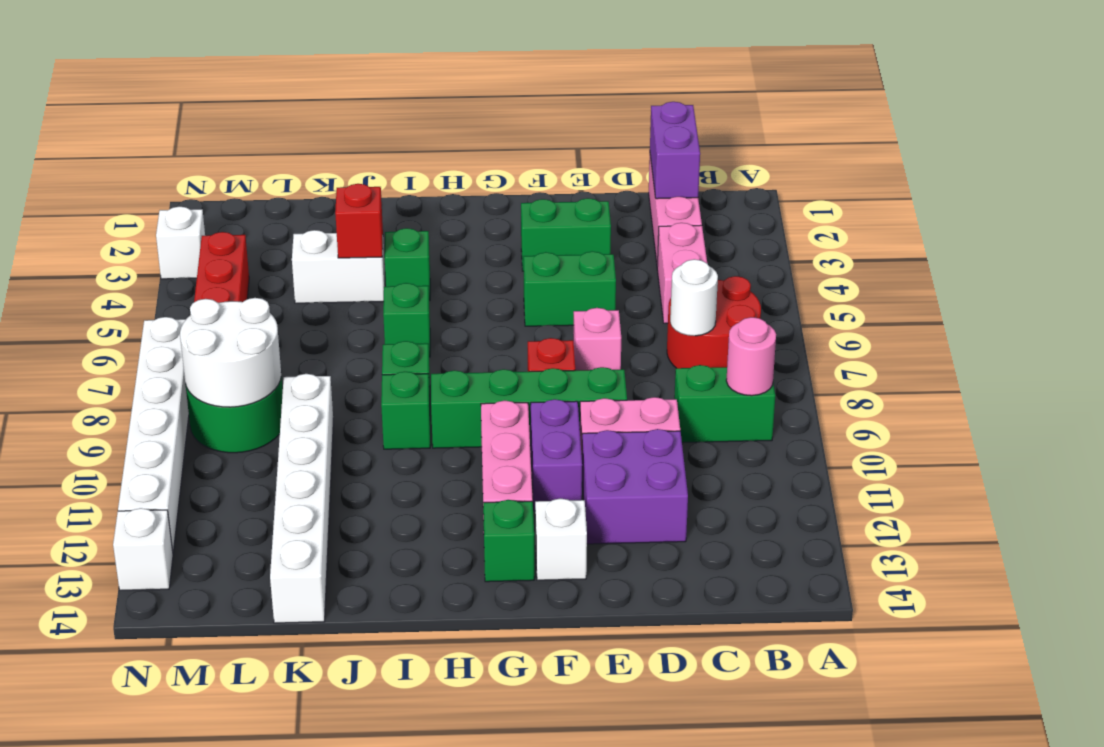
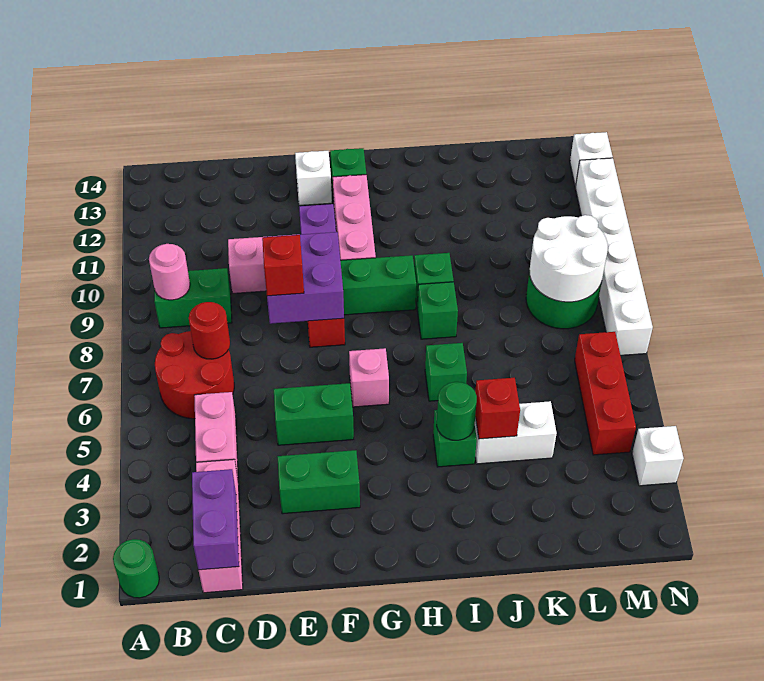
none -> green round brick A1 level 1
white round brick C7 level 2 -> red round brick C7 level 2
purple brick D11:E12 level 1 -> purple brick E8:F9 level 2
pink brick E7 level 1 -> pink brick G6 level 1
none -> red brick E8 level 3
none -> green round brick I4 level 2
white brick K9:K14 level 1 -> none

